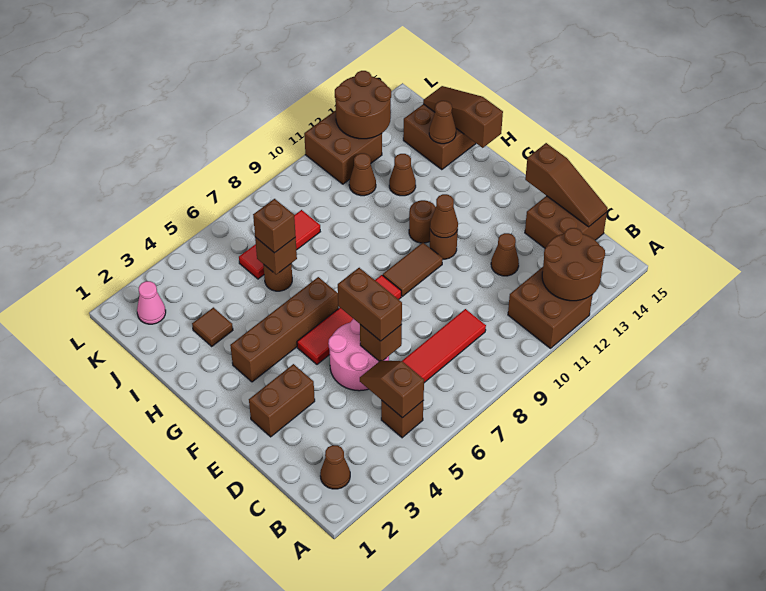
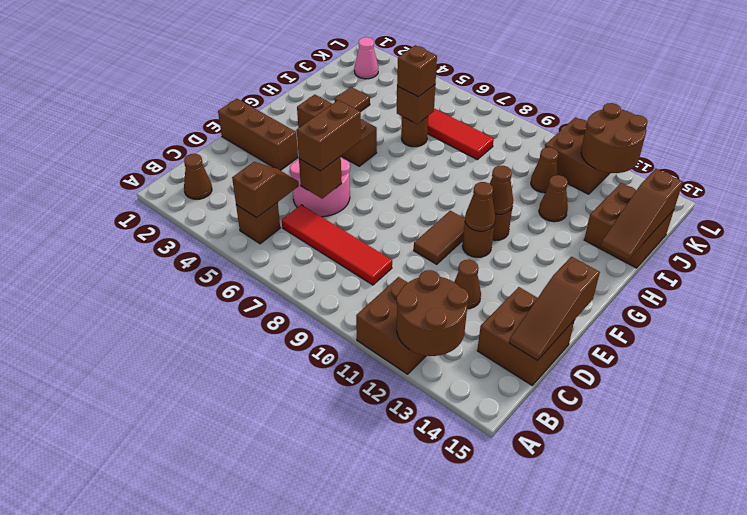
brown brick E2:E3 level 1 -> brown brick E1:E3 level 1
red tile F5:F8 level 1 -> none
brown tile F9:F10 level 1 -> brown tile E10:F10 level 1
brown brick G3:G6 level 1 -> brown brick G3:G5 level 1
brown slope H15:J15 level 2 top H -> brown slope H15:J15 level 2 top J
brown cone I14 level 2 -> brown cone G11 level 2

